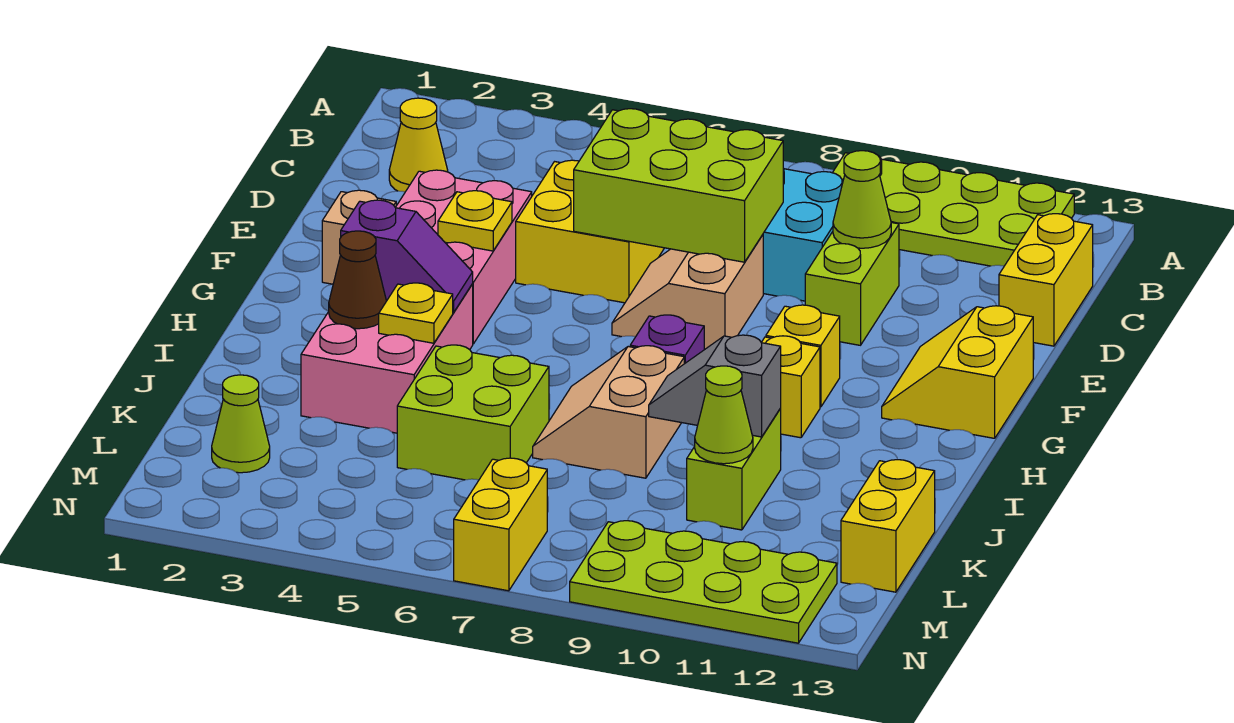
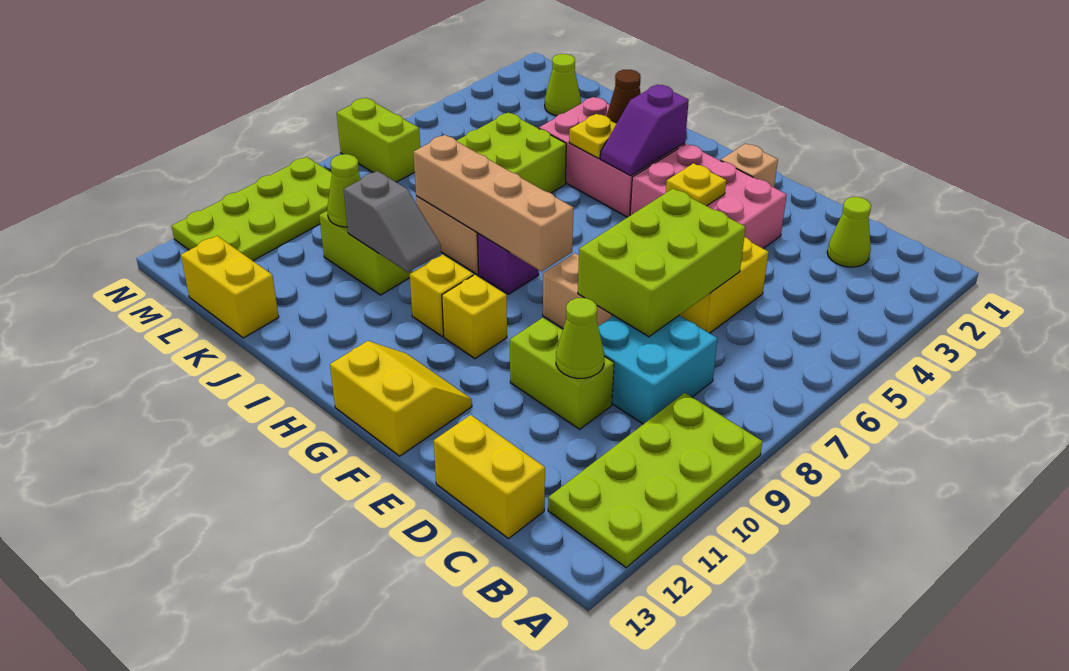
yellow cone C2 level 1 -> lime cone C2 level 1
none -> tan brick G8:J8 level 2
grey slope J9:J10 level 2 top 10 -> grey slope I10:J10 level 2 top J
yellow brick M7:N7 level 1 -> lime brick M7:N7 level 1

